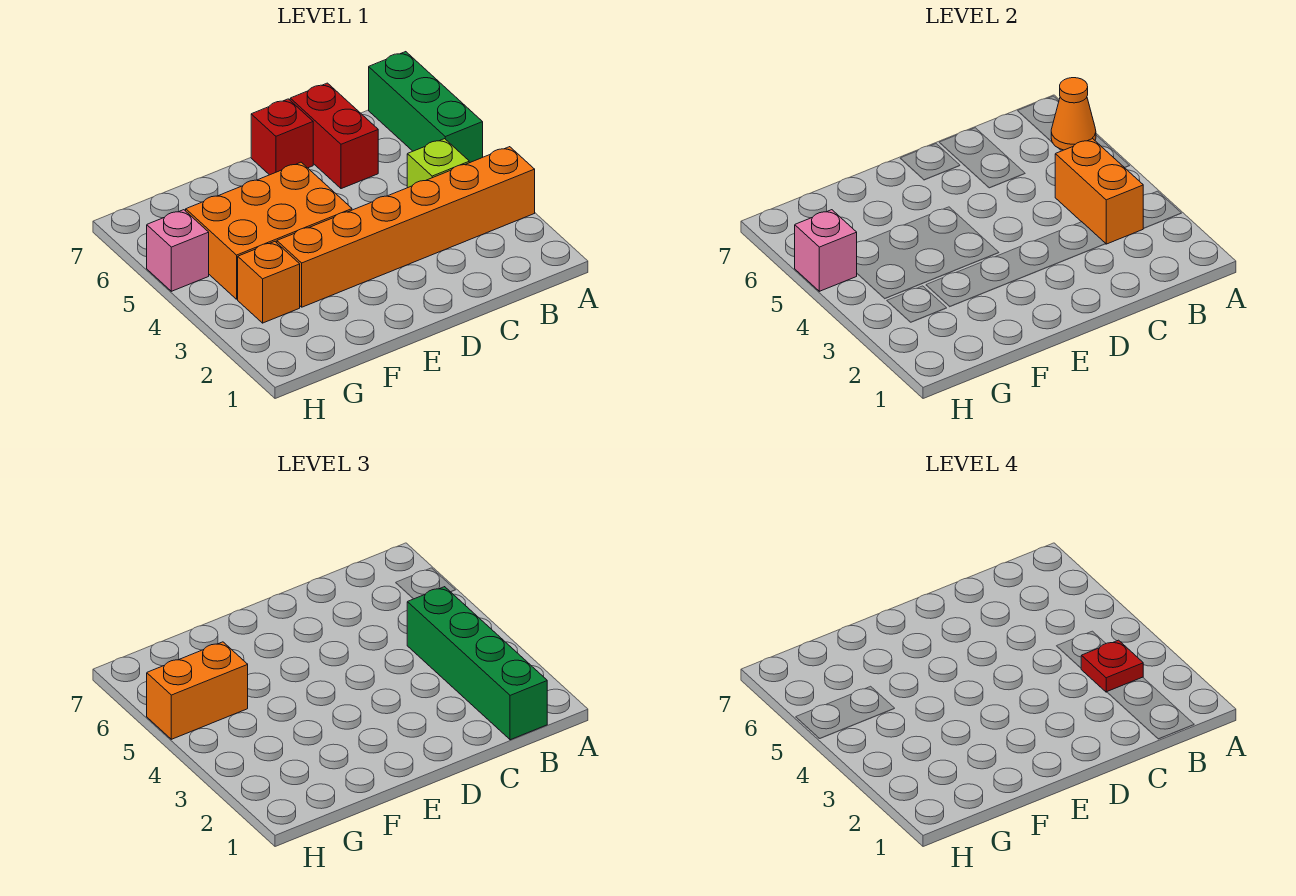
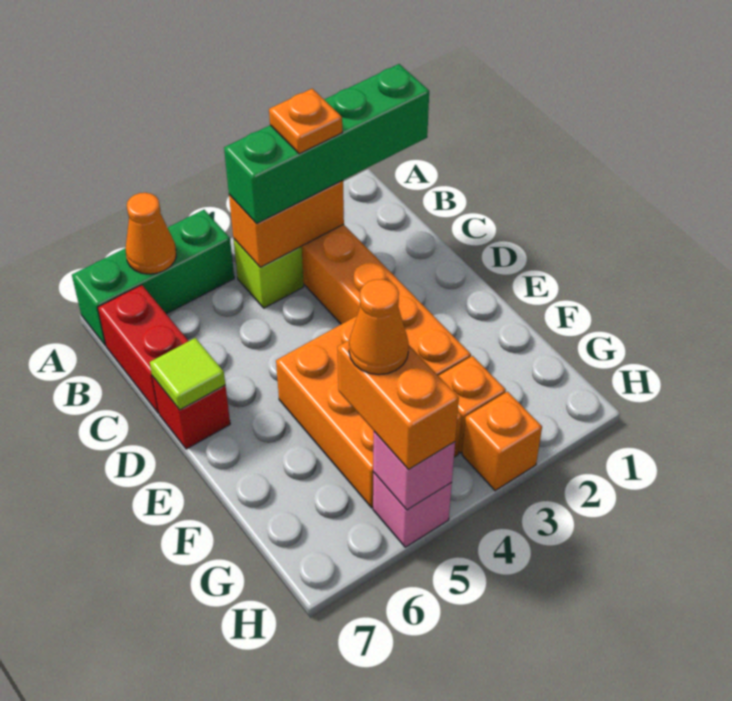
red plate B3 level 4 -> orange plate B3 level 4
red brick C6:C7 level 1 -> red brick B7:C7 level 1
none -> lime tile D7 level 2
none -> orange cone G5 level 4
none -> orange brick H3 level 1

